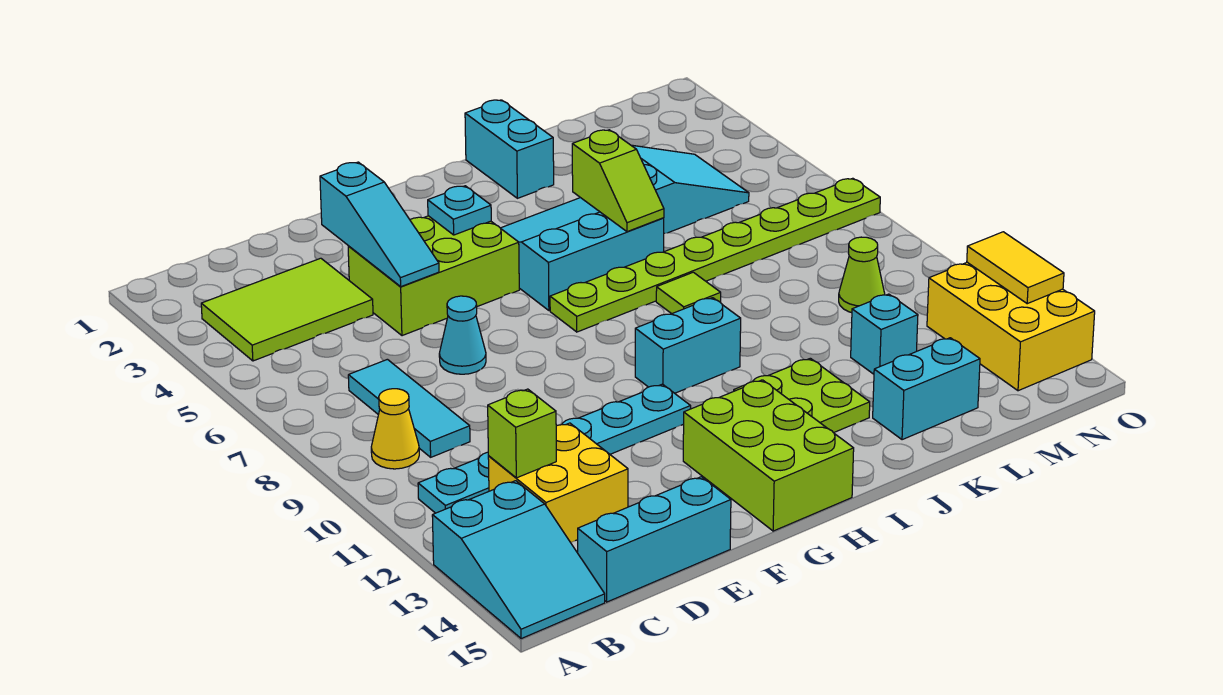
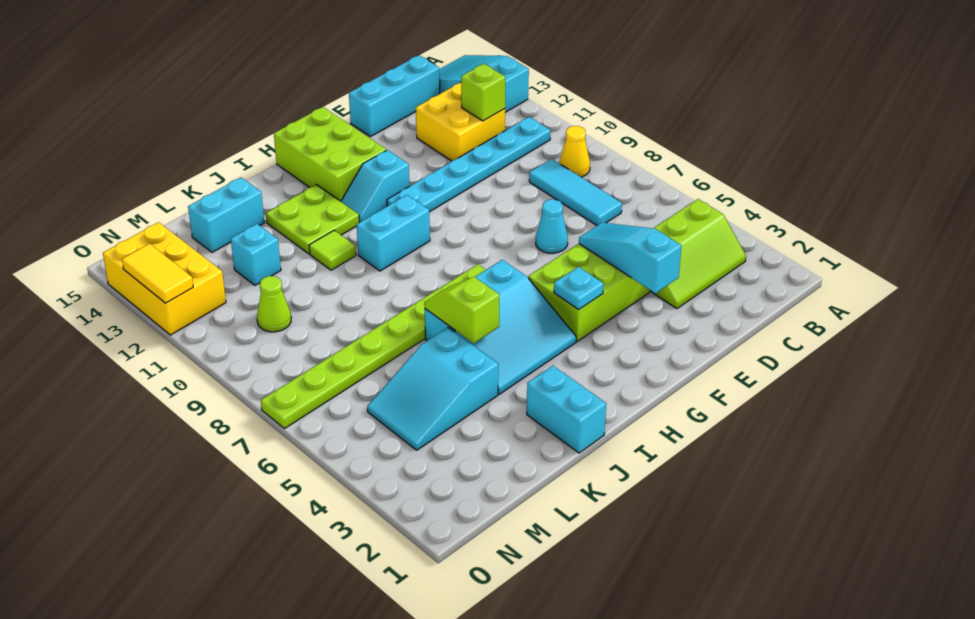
lime tile B3:D4 level 1 -> lime slope B3:D4 level 1 top 4
none -> cyan slope G12:H12 level 1 top G
lime tile J8 level 1 -> lime tile J11 level 1

